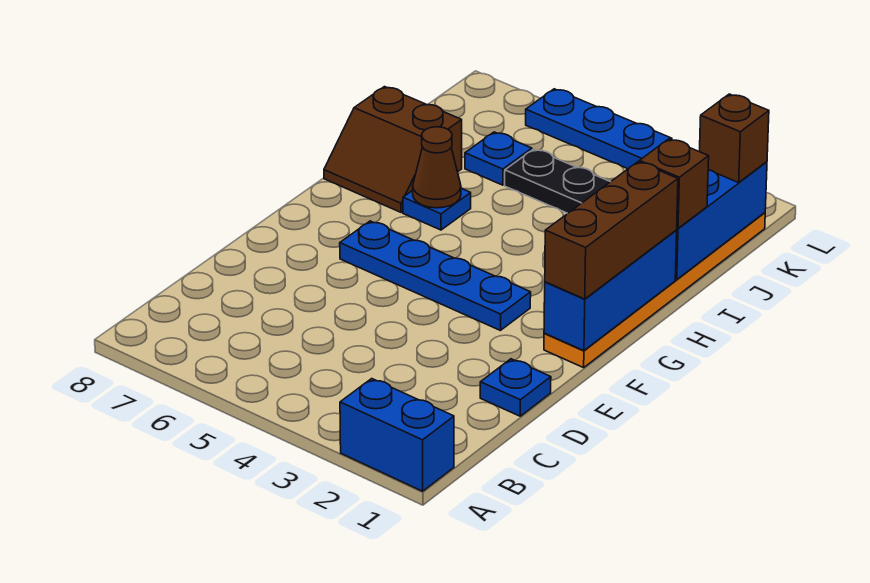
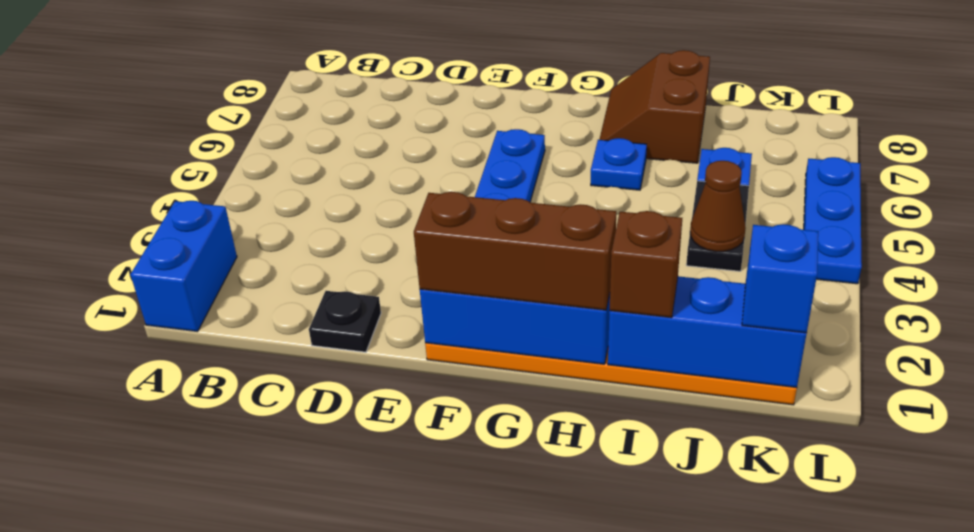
blue plate D1 level 1 -> black plate D1 level 1
brown cone H6 level 2 -> brown cone J4 level 2
brown brick K1 level 3 -> blue brick K1 level 3

